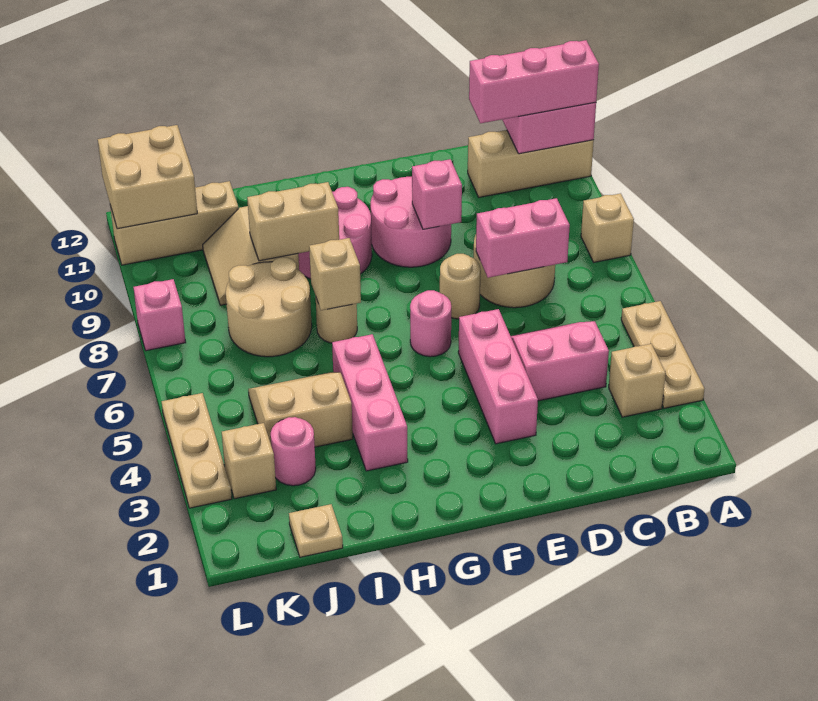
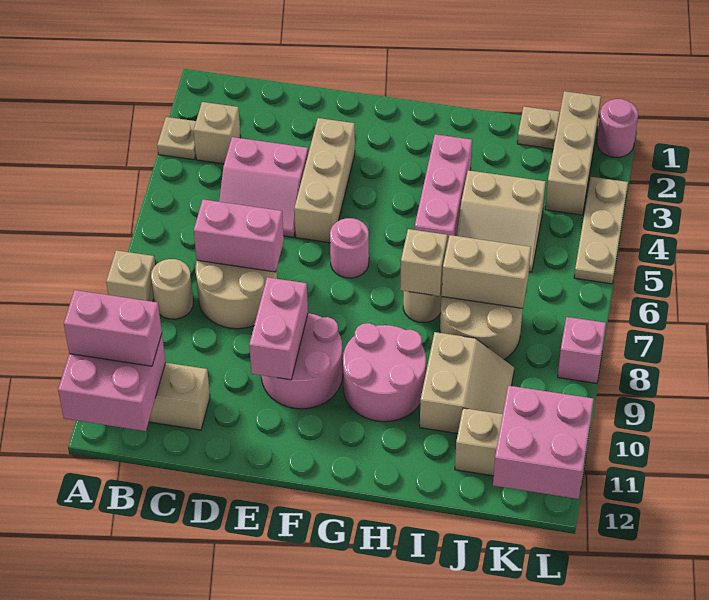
tan plate A3:A5 level 1 -> tan plate A3 level 1
pink brick A11:C11 level 3 -> pink brick A11:B11 level 3
pink brick E3:E5 level 1 -> tan brick E3:E5 level 1
tan round brick E7 level 1 -> tan round brick B8 level 1
pink brick E9 level 2 -> pink brick E9:E10 level 2
tan brick H9:I9 level 2 -> tan brick I7:J7 level 2
pink round brick J3 level 1 -> pink round brick L1 level 1
tan brick K3 level 1 -> tan brick K1:K3 level 1
tan brick K11:L12 level 2 -> pink brick K11:L12 level 2

